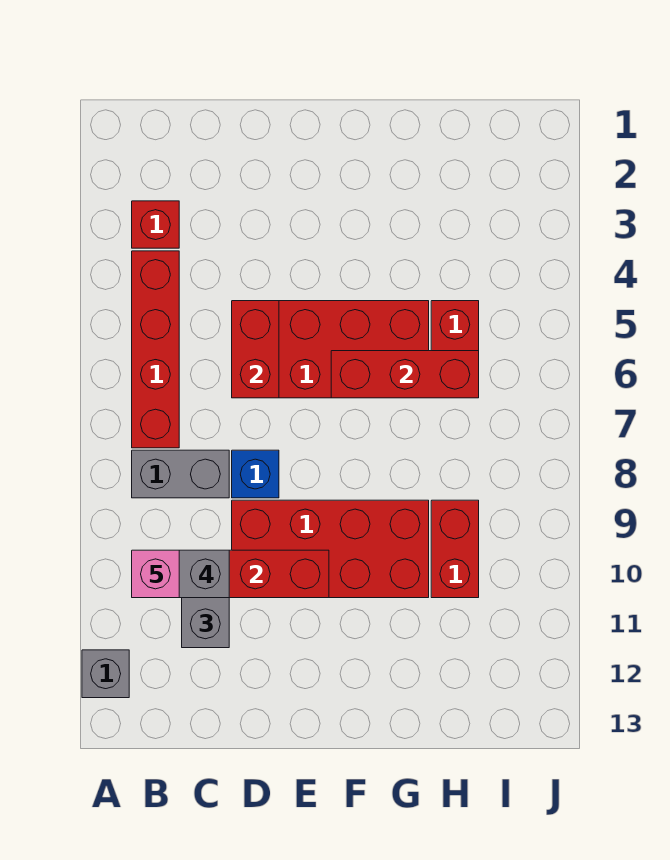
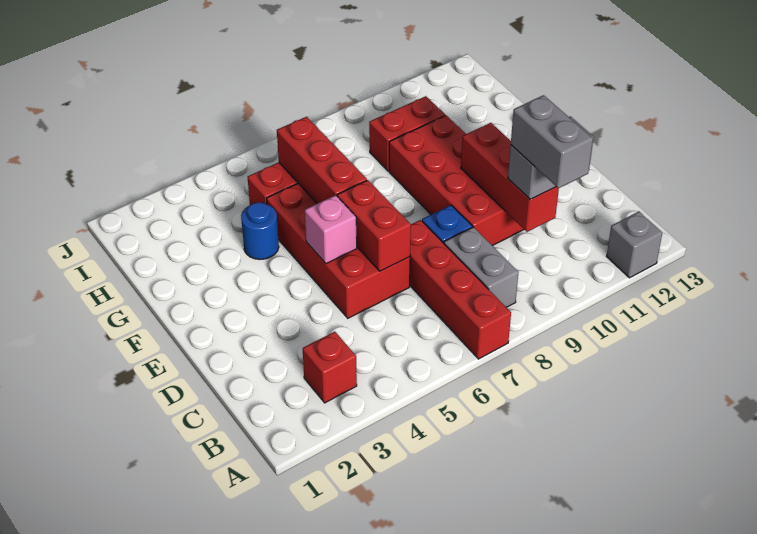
red brick B4:B7 level 1 -> red brick A7:D7 level 1
pink brick B10 level 5 -> pink brick E5 level 2
red brick D5:D6 level 2 -> red brick D6:E6 level 2
none -> blue round brick G4 level 1

